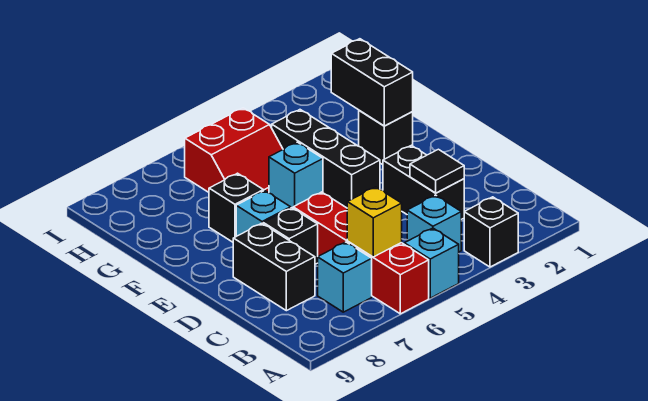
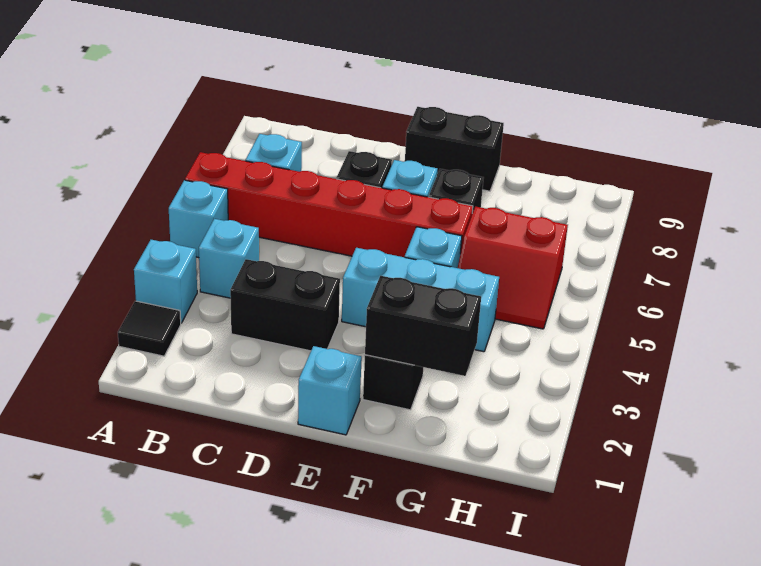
black brick A3 level 1 -> cyan brick A3 level 1
red brick A6:D6 level 1 -> red brick A6:F6 level 1
yellow brick B6 level 2 -> none
black tile C3 level 2 -> black tile A2 level 1
black brick C8:D8 level 1 -> black brick E9:F9 level 1
none -> cyan brick E1 level 1
black brick E4:G4 level 1 -> cyan brick E4:G4 level 1
red slope G5:H6 level 1 top H -> red slope G5:H6 level 1 top 6

